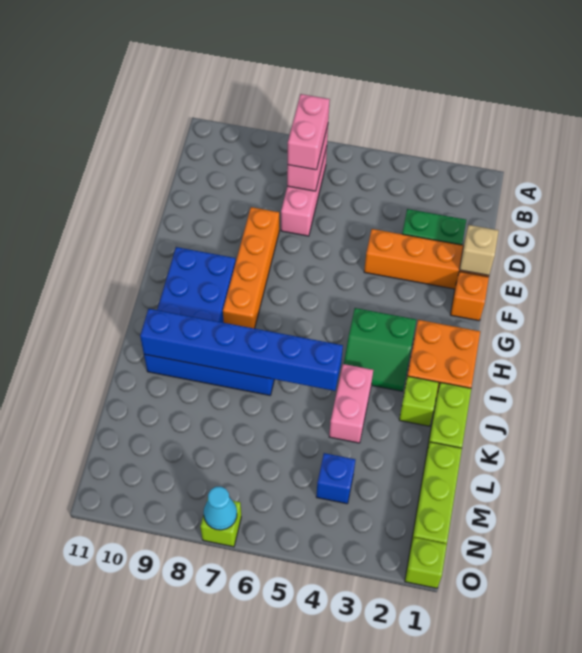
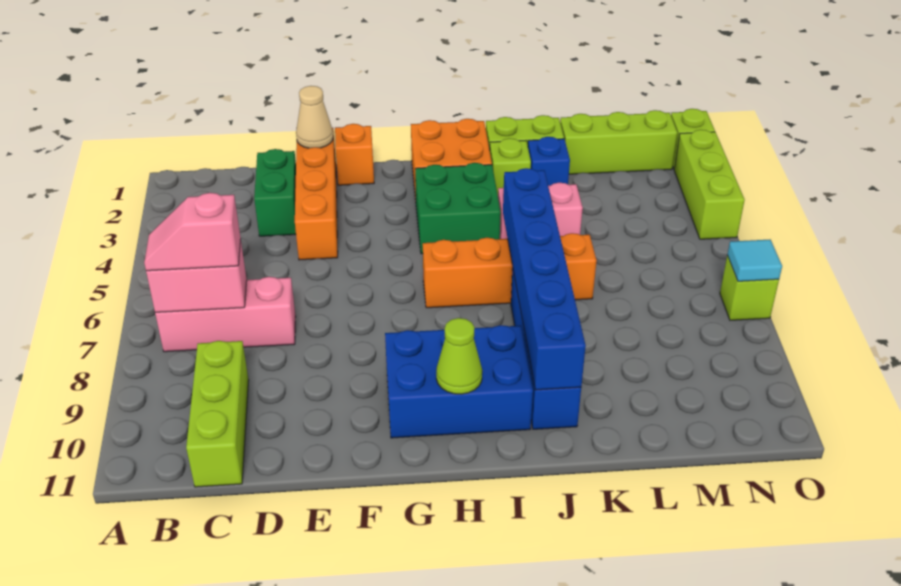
pink brick B7:C7 level 3 -> pink slope B7:C7 level 3 top C
none -> lime brick C9:C11 level 1
tan brick E1 level 2 -> tan cone E1 level 2
orange brick E8:H8 level 1 -> orange brick H6:K6 level 1
green slope H3:I4 level 1 top H -> green brick H3:I4 level 1
none -> lime cone H10 level 2
blue brick M4 level 1 -> blue brick K2 level 1
none -> lime brick O2:O4 level 1
cyan cone O7 level 2 -> cyan tile O7 level 2

